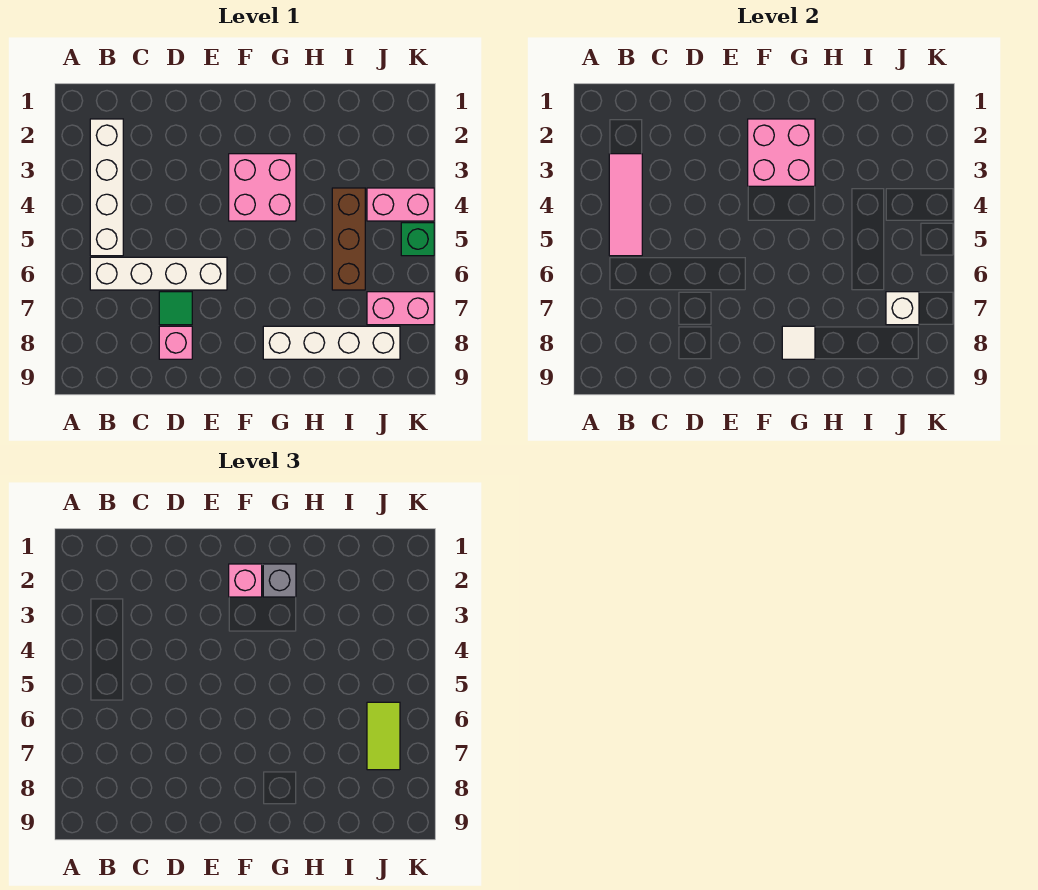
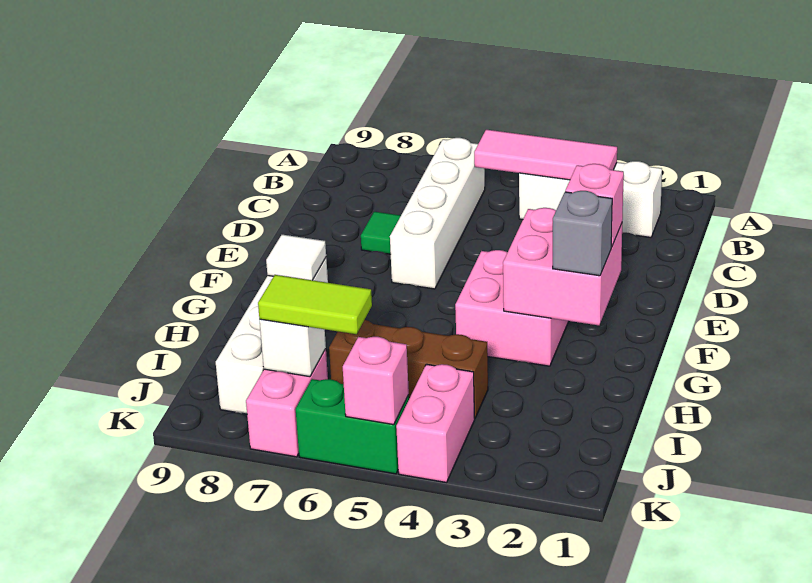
white brick B2:B5 level 1 -> white brick B2:B4 level 1
pink brick D8 level 1 -> pink brick K5 level 2
green brick K5 level 1 -> green brick K5:K6 level 1

